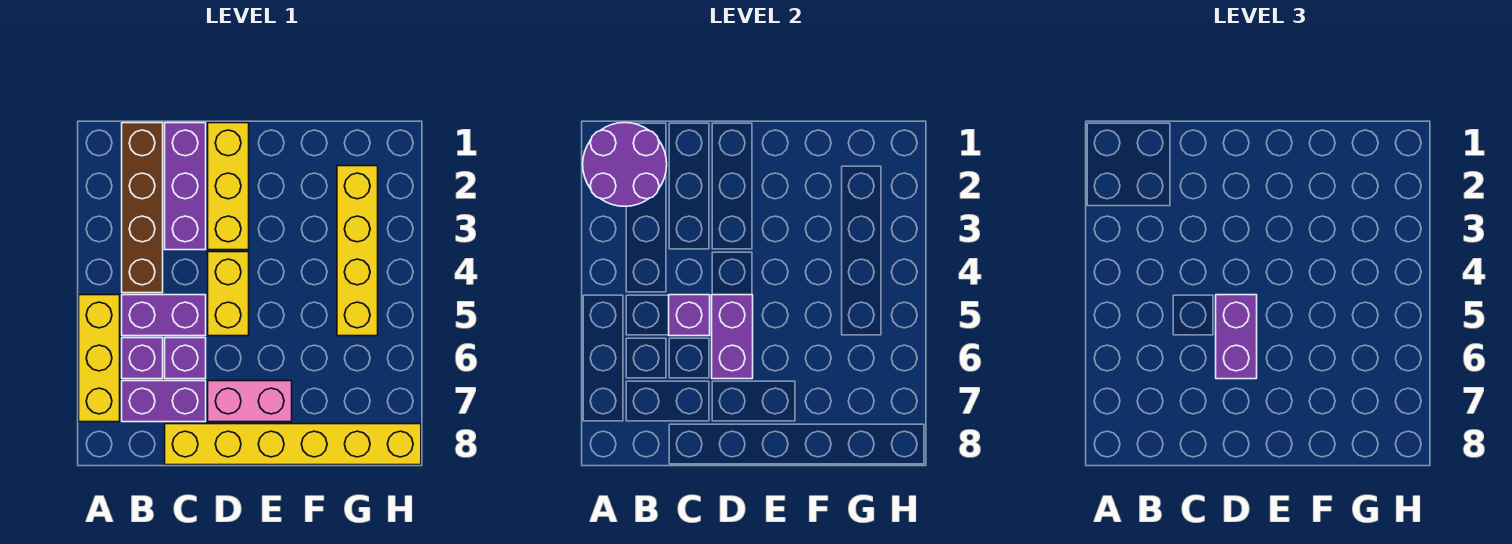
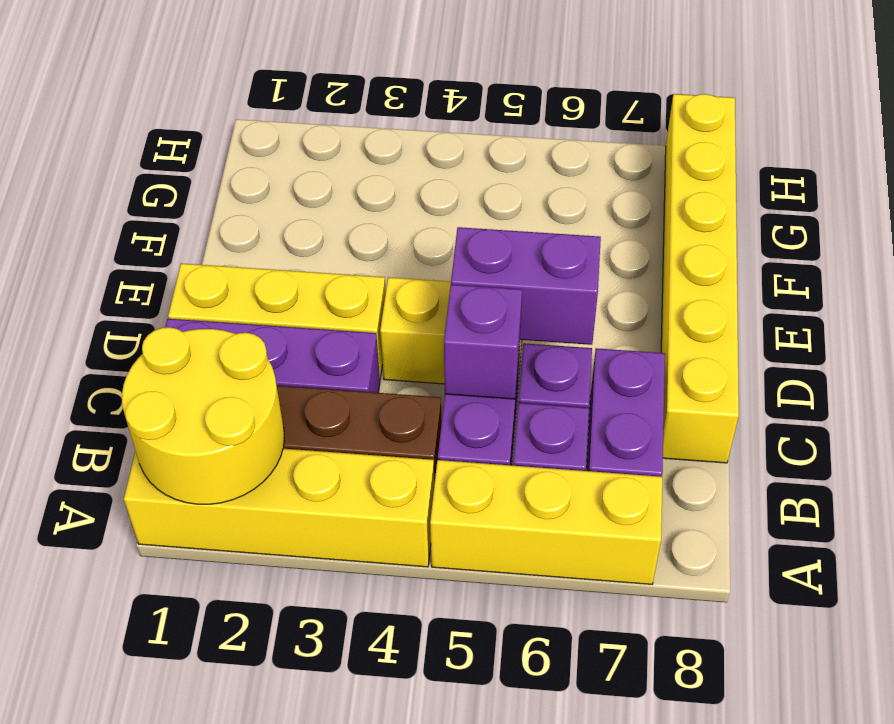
purple round brick A1:B2 level 2 -> yellow round brick A1:B2 level 2
purple brick D5:D6 level 3 -> none
pink brick D7:E7 level 1 -> none
yellow brick G2:G5 level 1 -> yellow brick A1:A4 level 1

